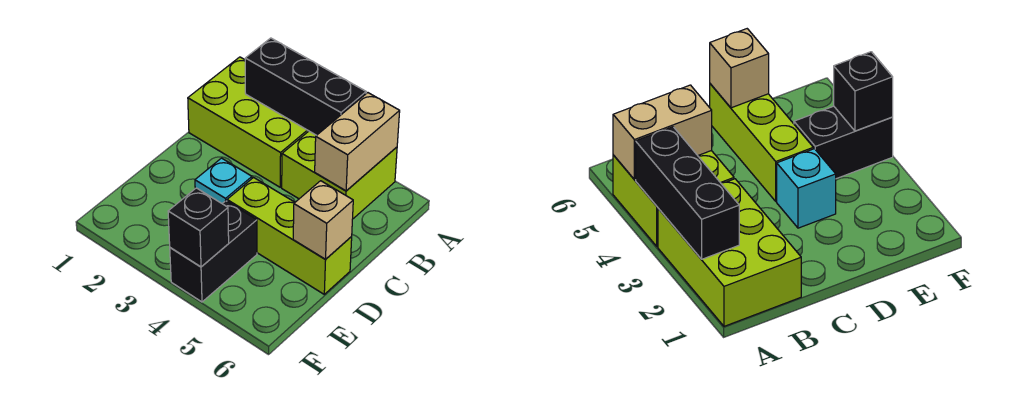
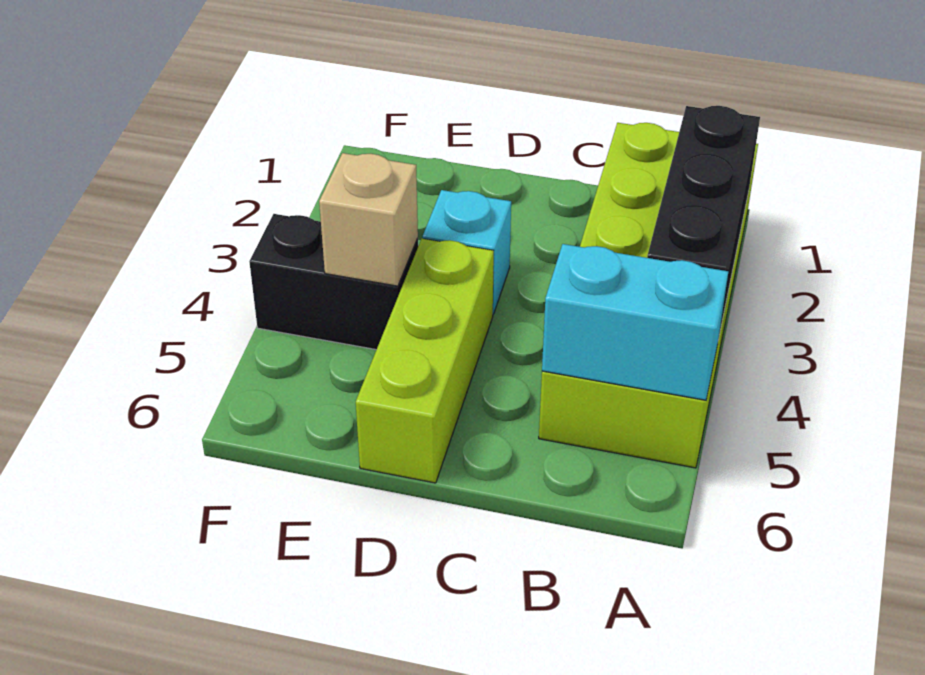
tan brick A5:B5 level 2 -> cyan brick A5:B5 level 2
tan brick D6 level 2 -> tan brick E4 level 2
black brick F4 level 2 -> none

